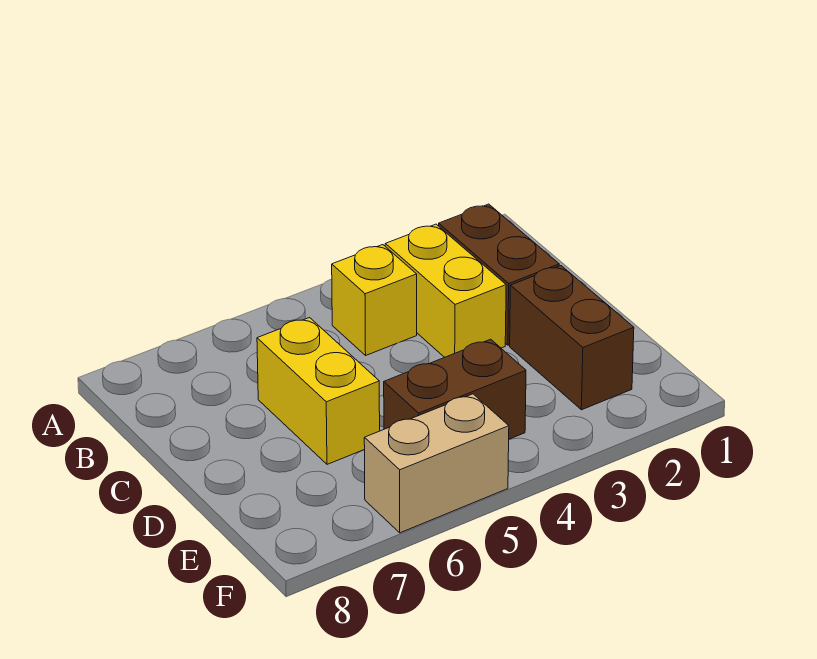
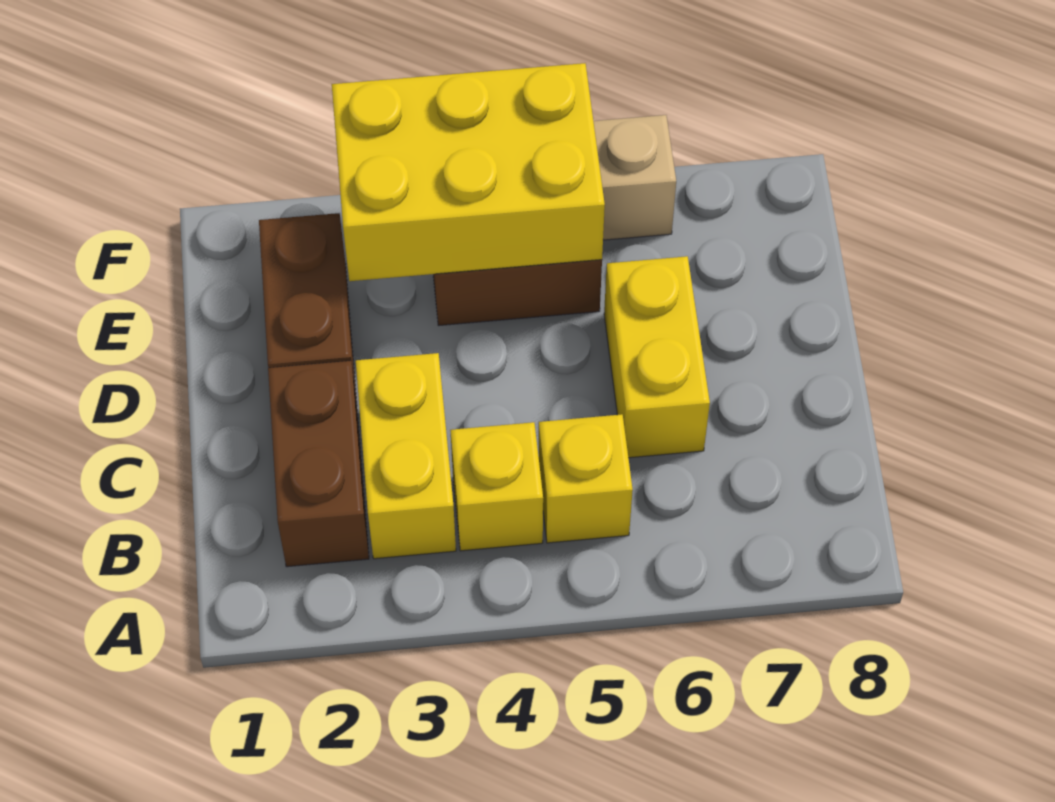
none -> yellow brick B5 level 1
none -> yellow brick E3:F5 level 2

